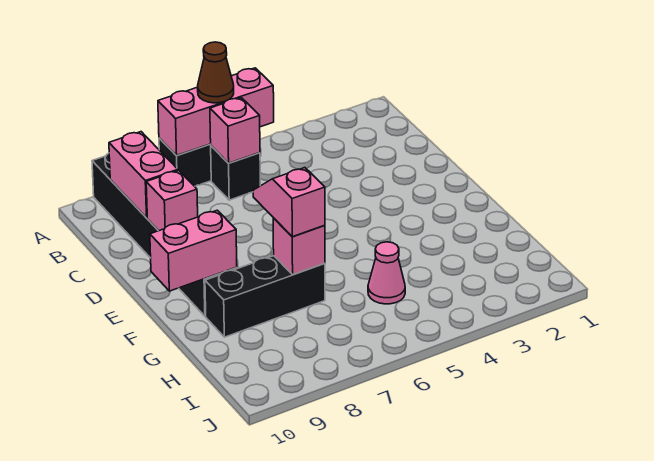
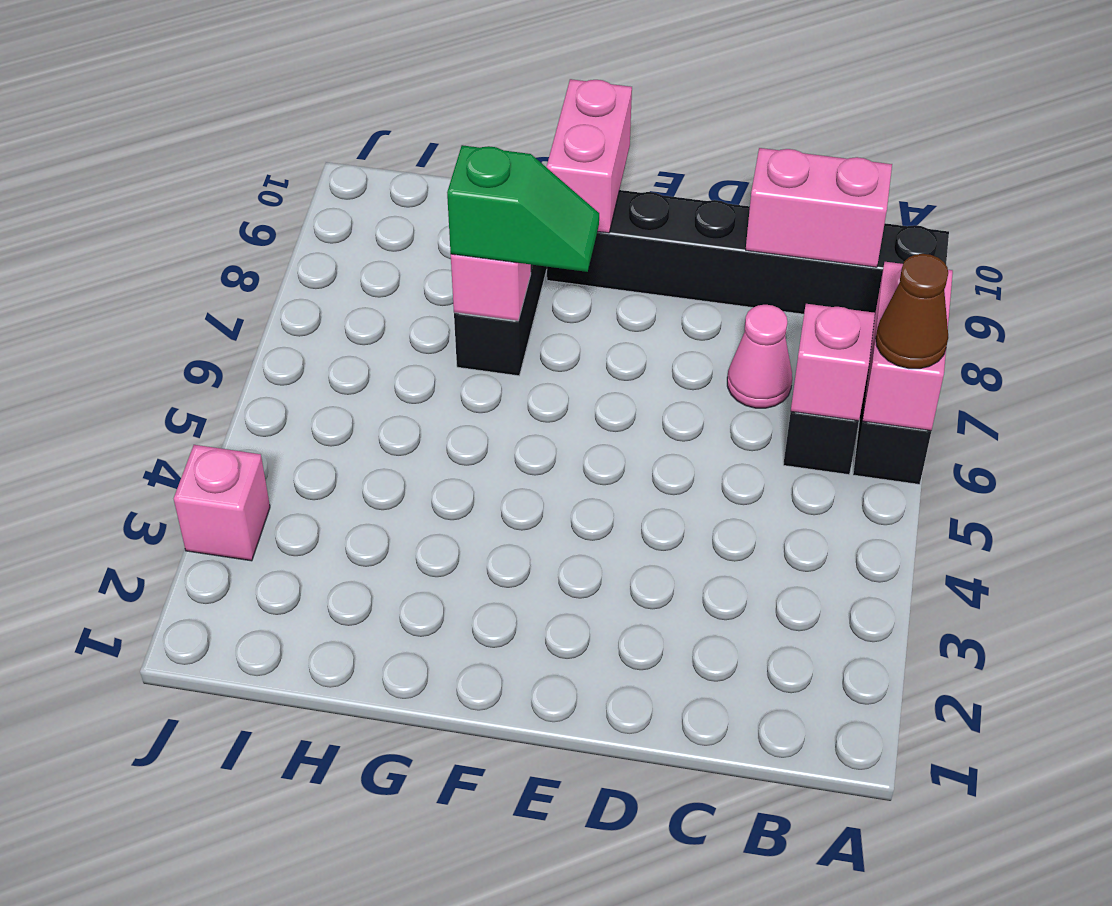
pink brick A5:A7 level 2 -> pink brick A6:A7 level 2
pink brick D9 level 2 -> pink brick J3 level 1
pink slope F7:G7 level 3 top G -> green slope F7:G7 level 3 top G
pink cone H5 level 1 -> pink cone C7 level 1

